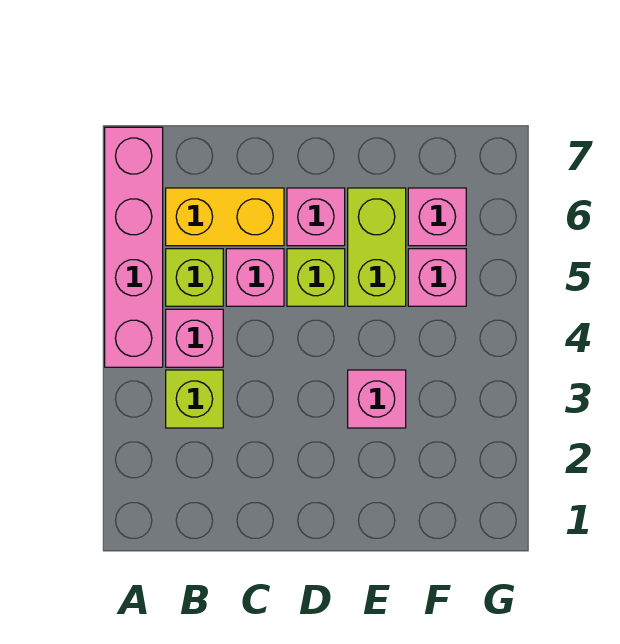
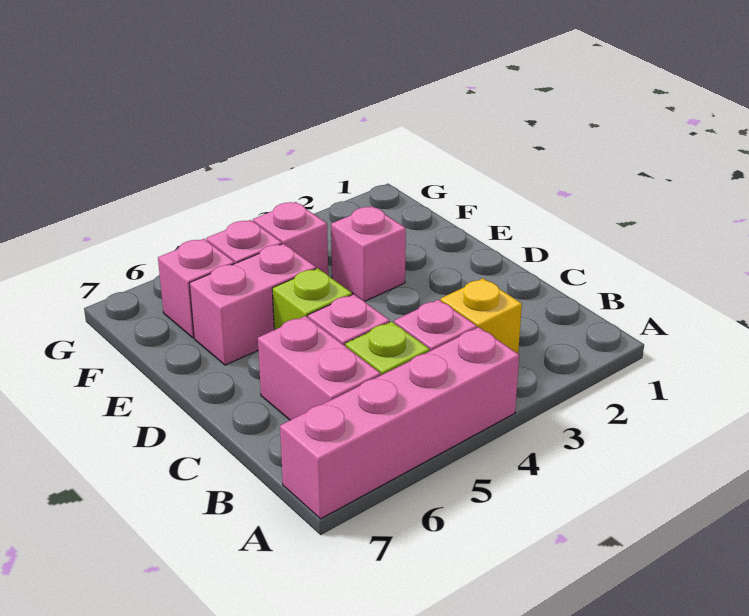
lime brick B3 level 1 -> yellow brick B3 level 1
yellow brick B6:C6 level 1 -> pink brick B6:C6 level 1
pink brick D6 level 1 -> pink brick F4 level 1
lime brick E5:E6 level 1 -> pink brick E5:E6 level 1

